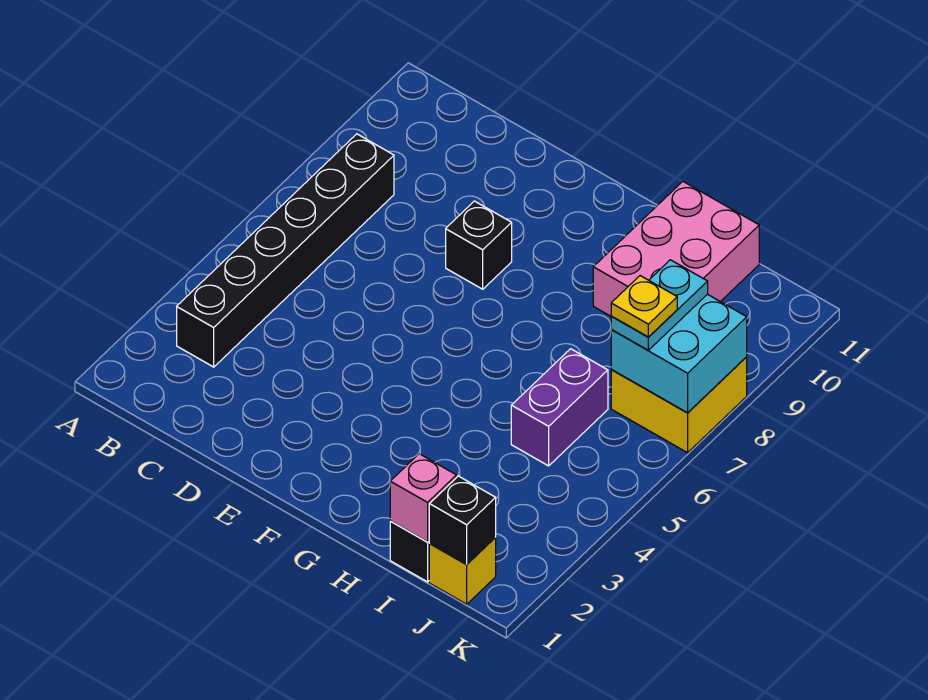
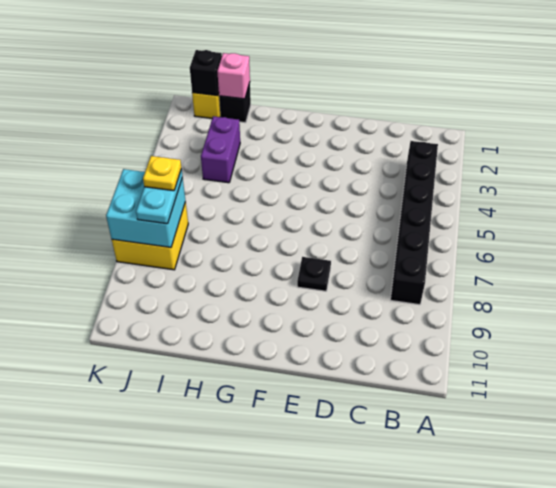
black brick E8 level 1 -> black plate E8 level 1
pink brick H9:I11 level 1 -> none
purple brick I5:I6 level 1 -> purple brick I3:I4 level 1

